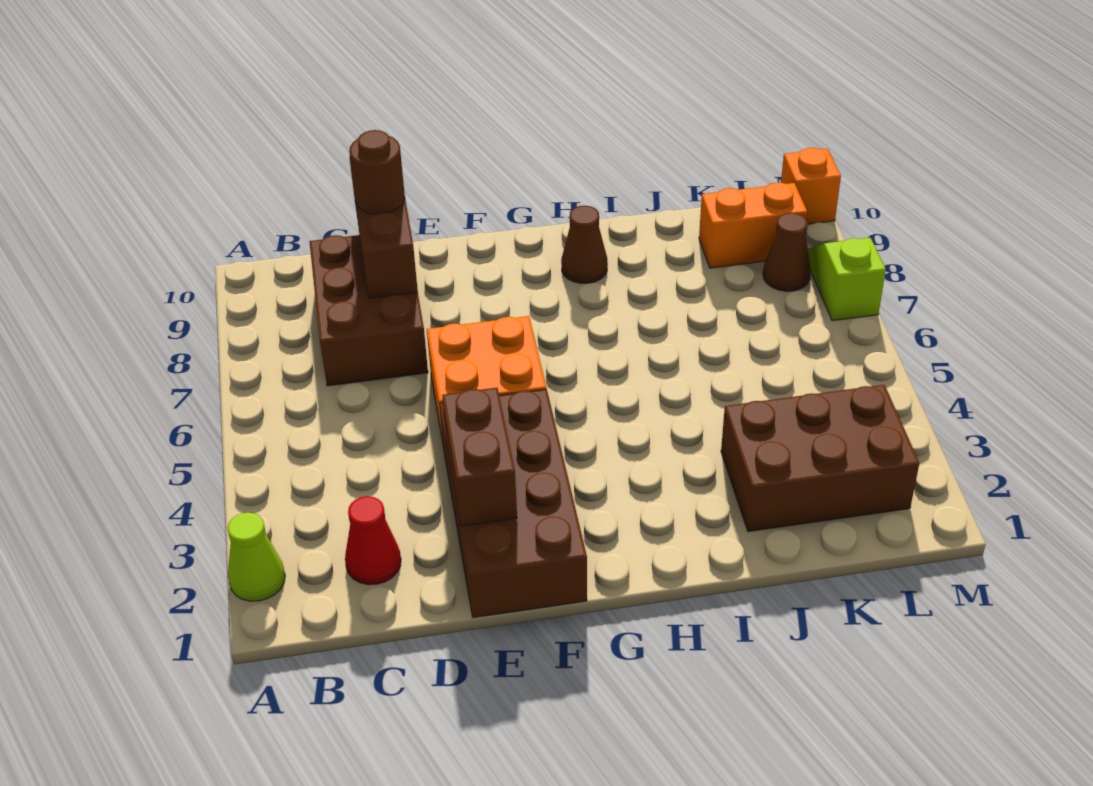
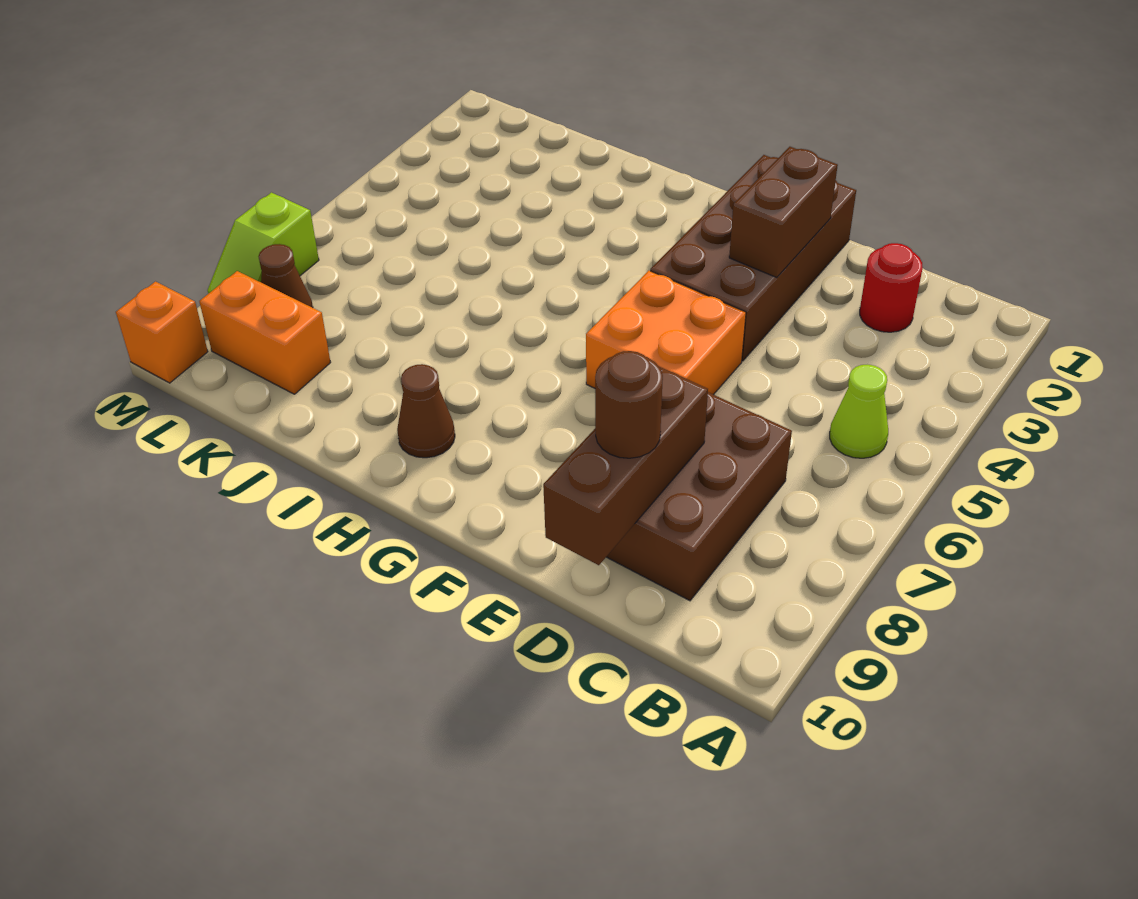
lime cone A2 level 1 -> lime cone B5 level 1
red cone C2 level 1 -> red round brick C2 level 1
brown brick J2:L3 level 1 -> none

